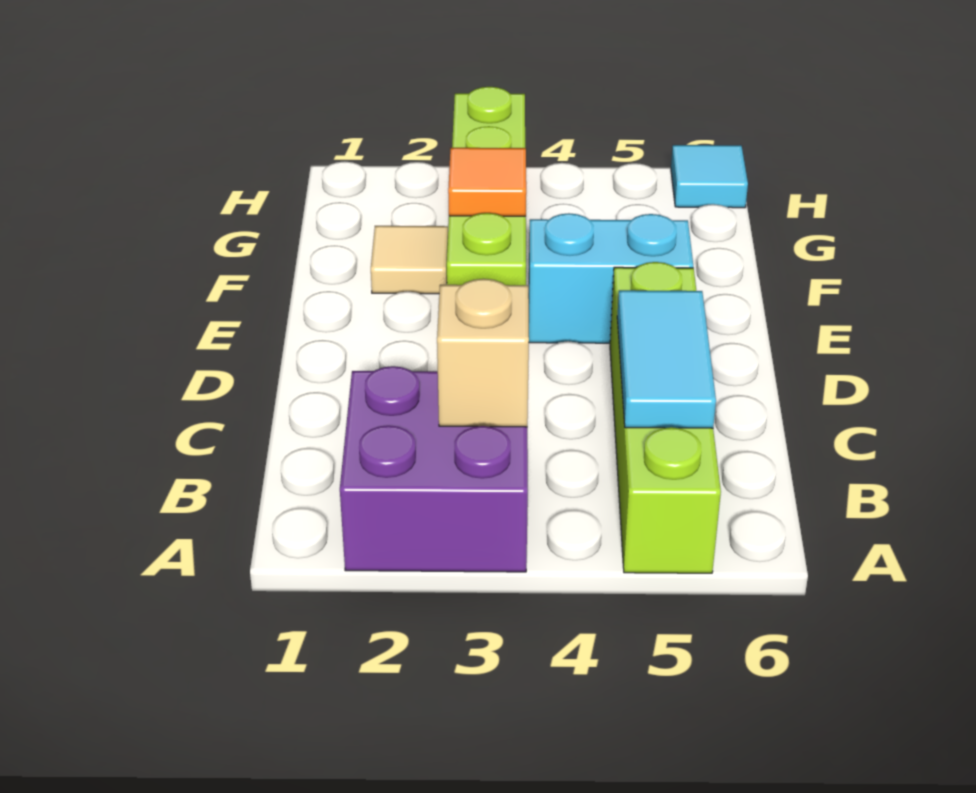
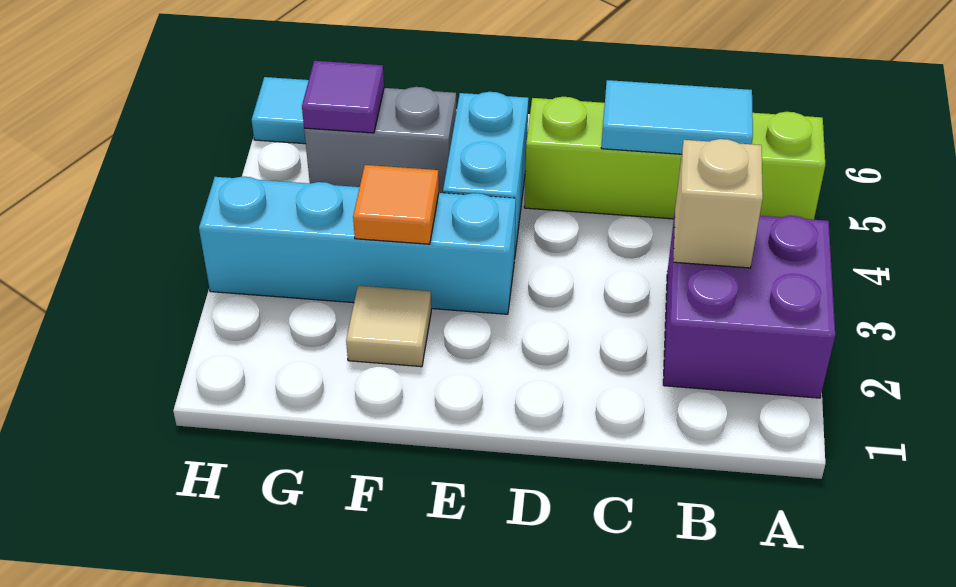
lime brick E3:H3 level 1 -> cyan brick E3:H3 level 1
none -> grey brick F5:G5 level 1
none -> purple tile G5 level 2

